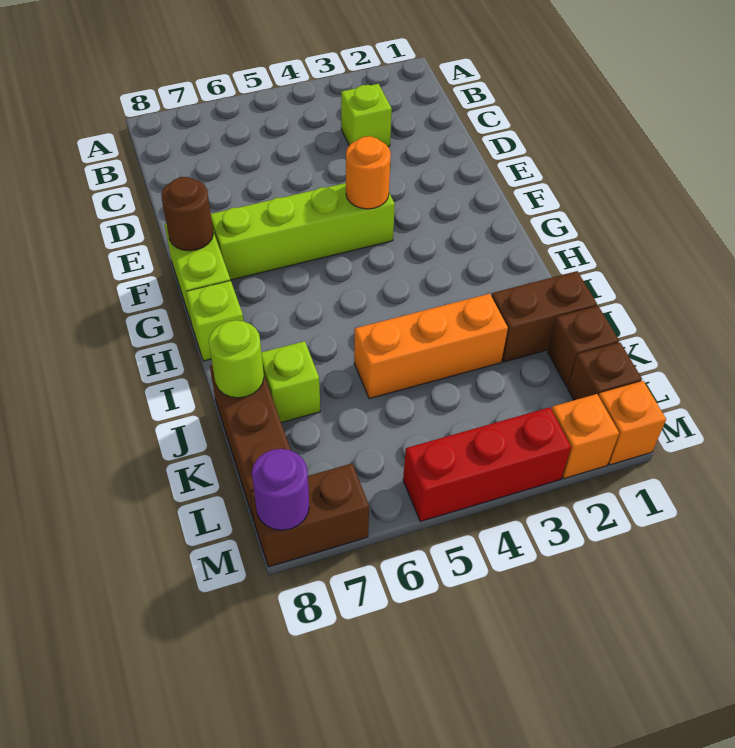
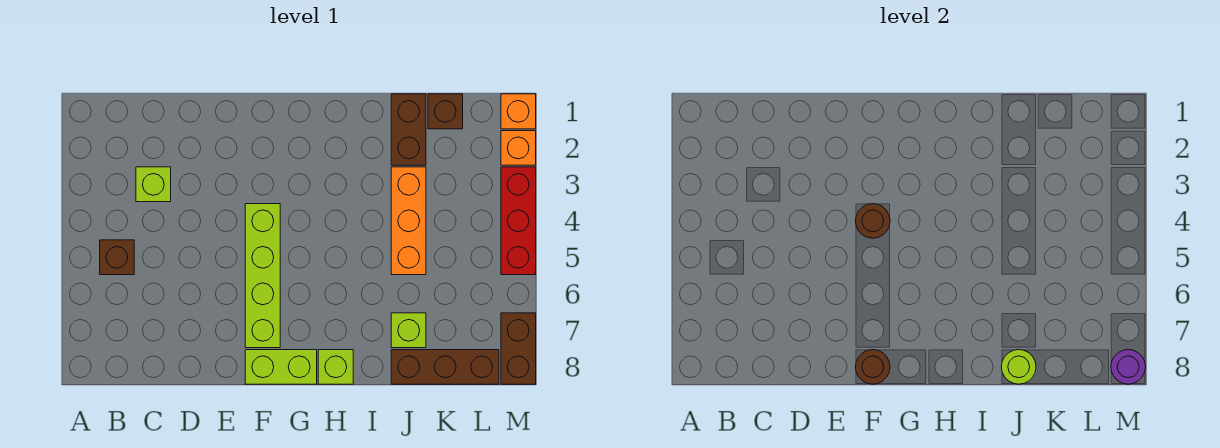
orange round brick F4 level 2 -> brown round brick F4 level 2
brown brick L1 level 1 -> brown brick B5 level 1

